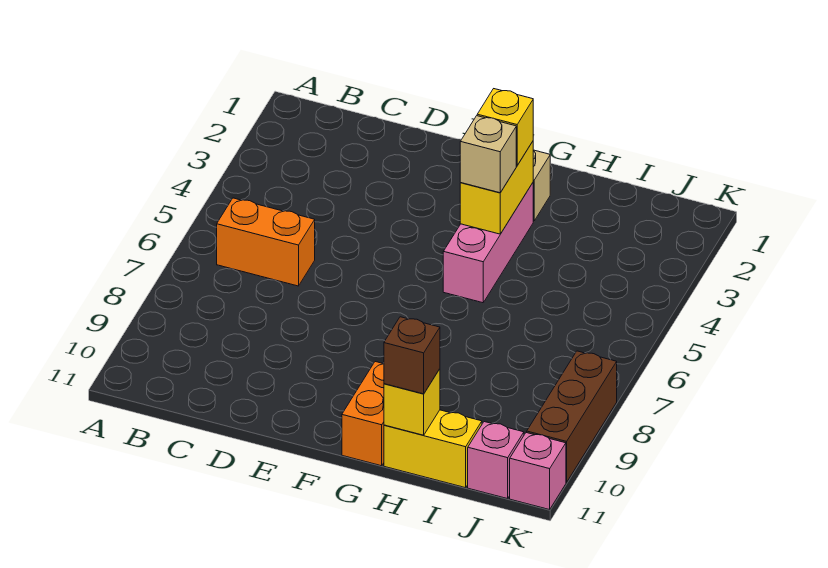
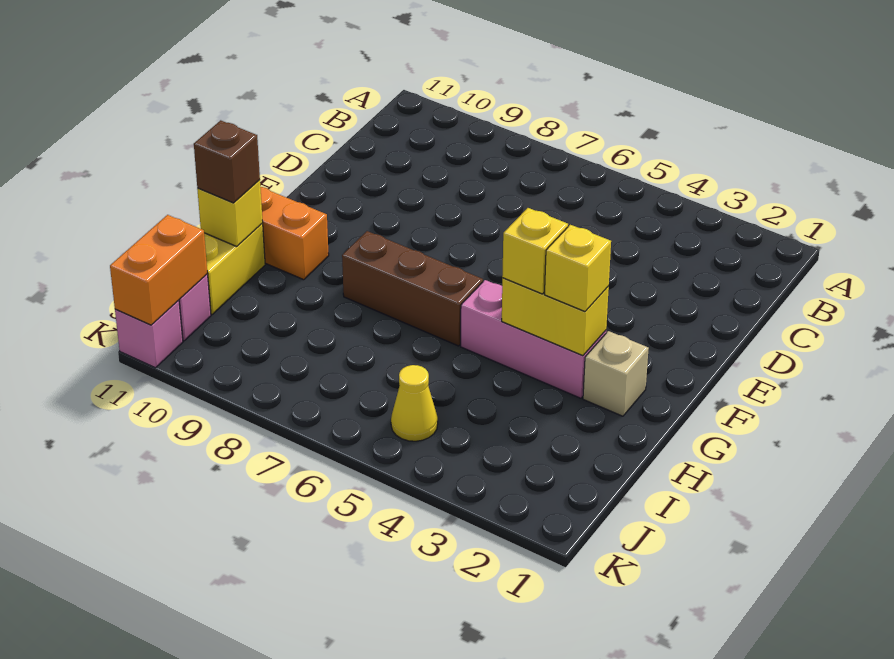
orange brick B6:C6 level 1 -> orange brick J11:K11 level 2
tan brick G4 level 3 -> yellow brick G4 level 3
none -> yellow cone J5 level 1
brown brick K8:K10 level 1 -> brown brick G6:G8 level 1

